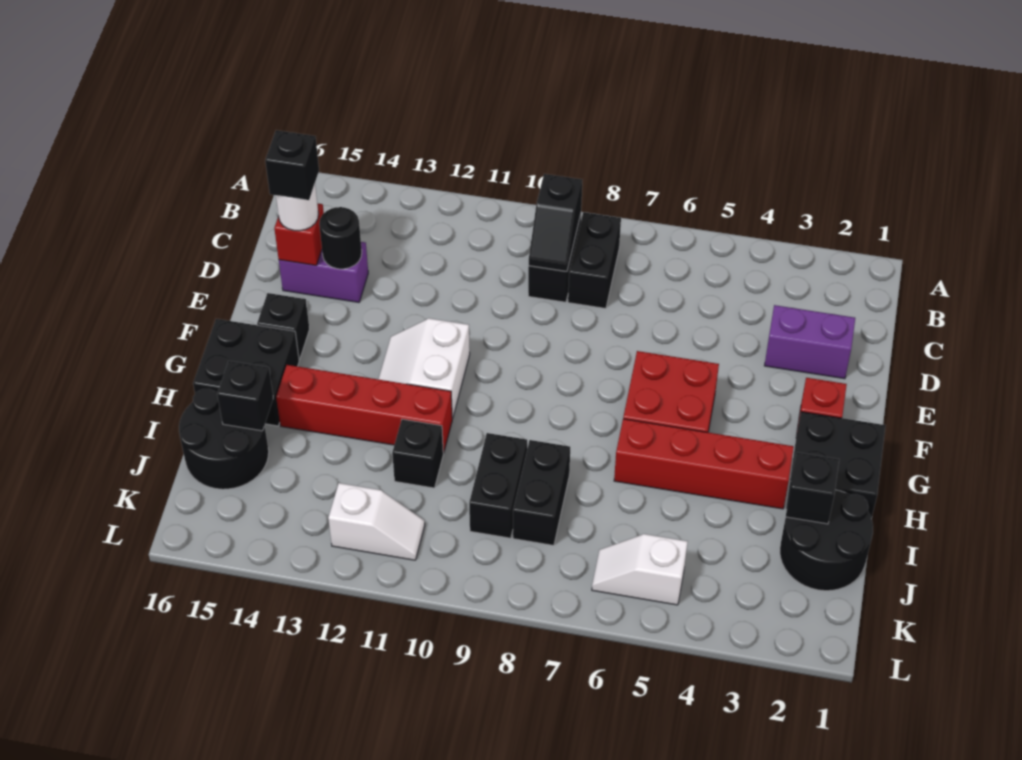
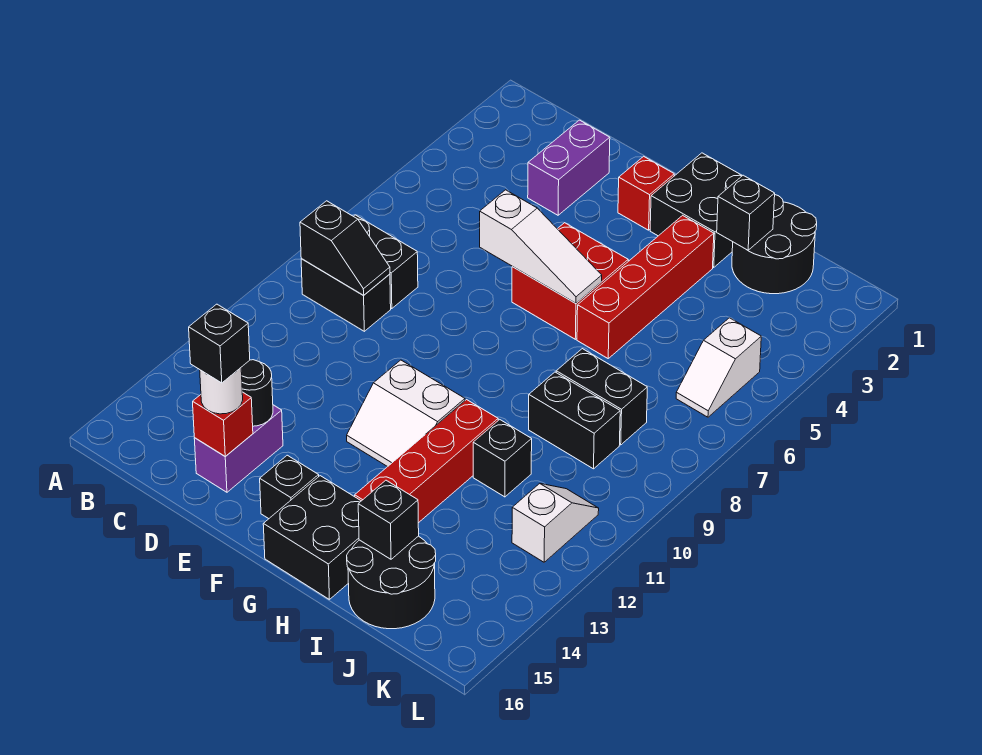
none -> white slope E6:G6 level 2 top E

